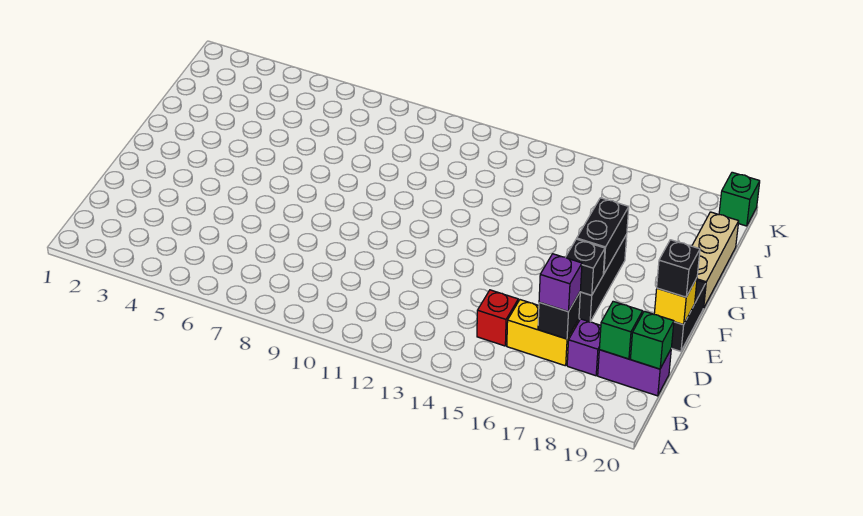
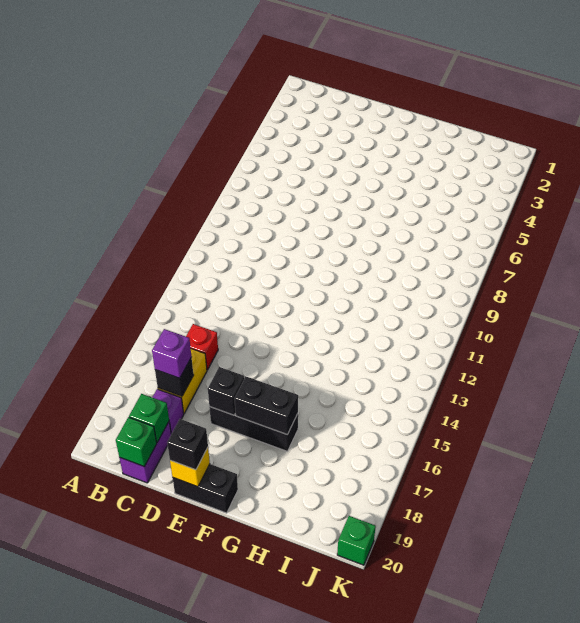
tan brick G20:I20 level 1 -> none

